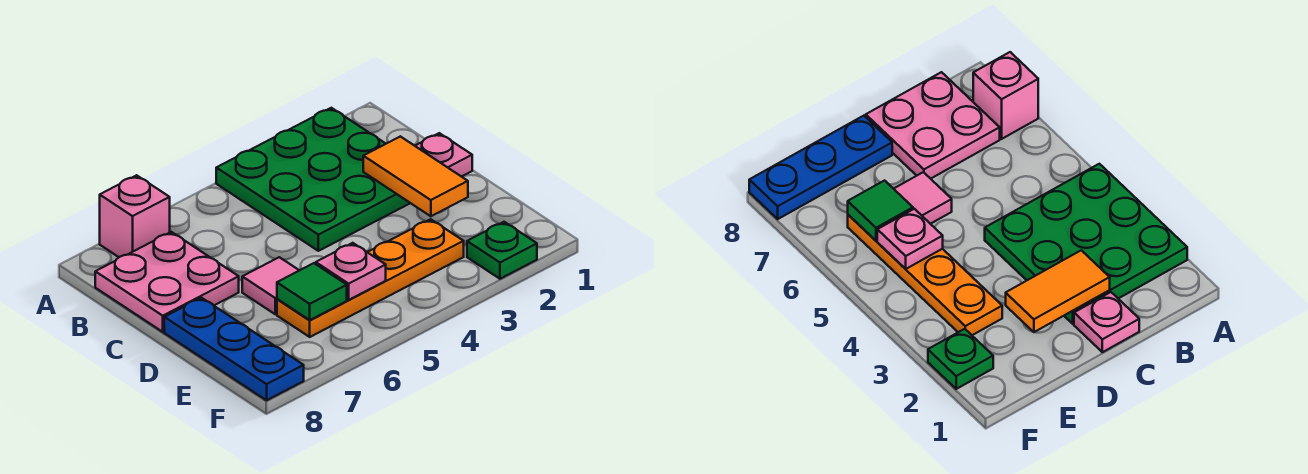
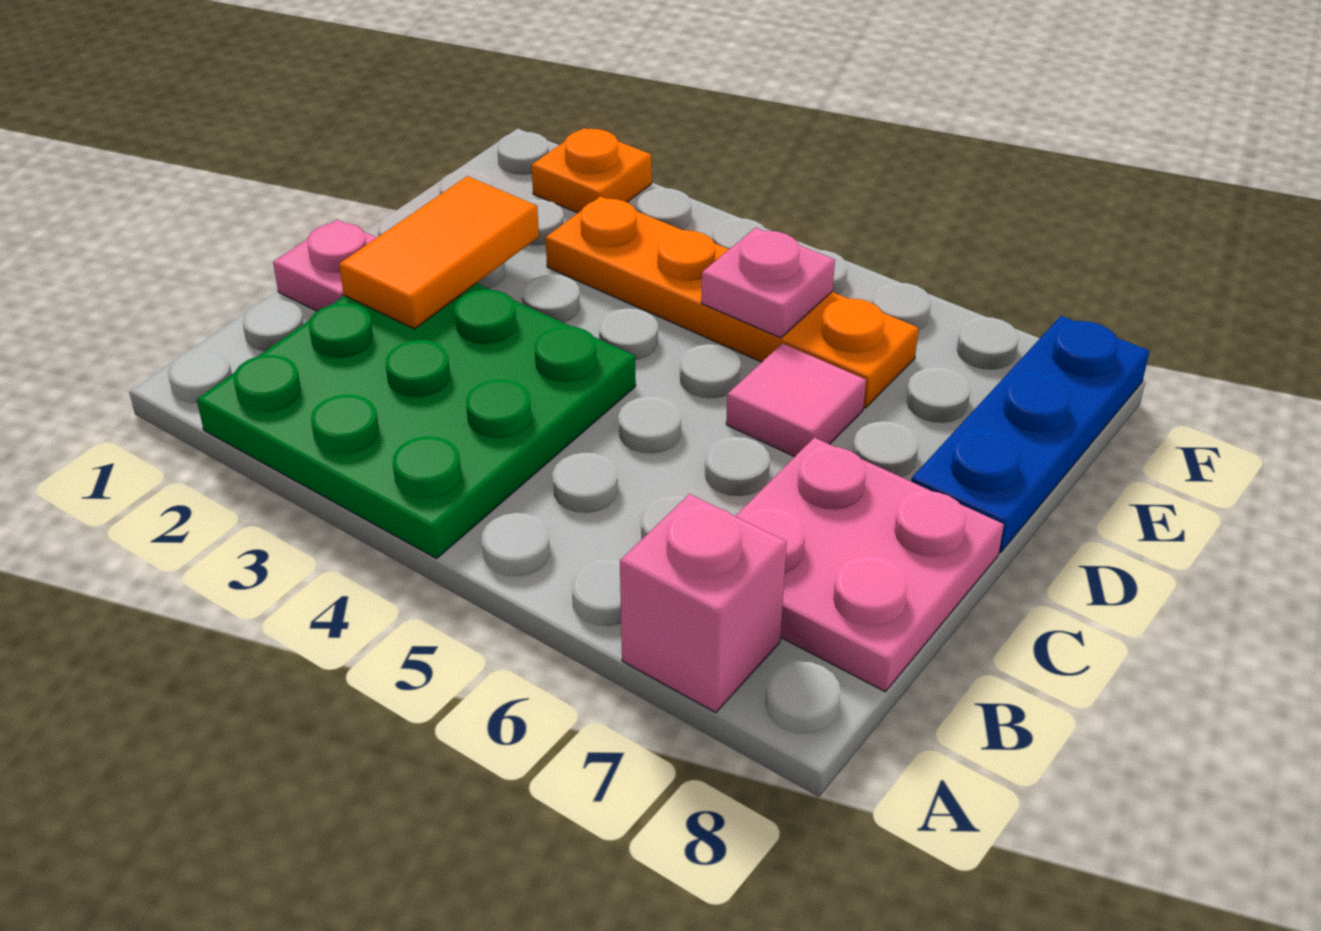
green tile E6 level 2 -> none
green plate F2 level 1 -> orange plate F2 level 1

